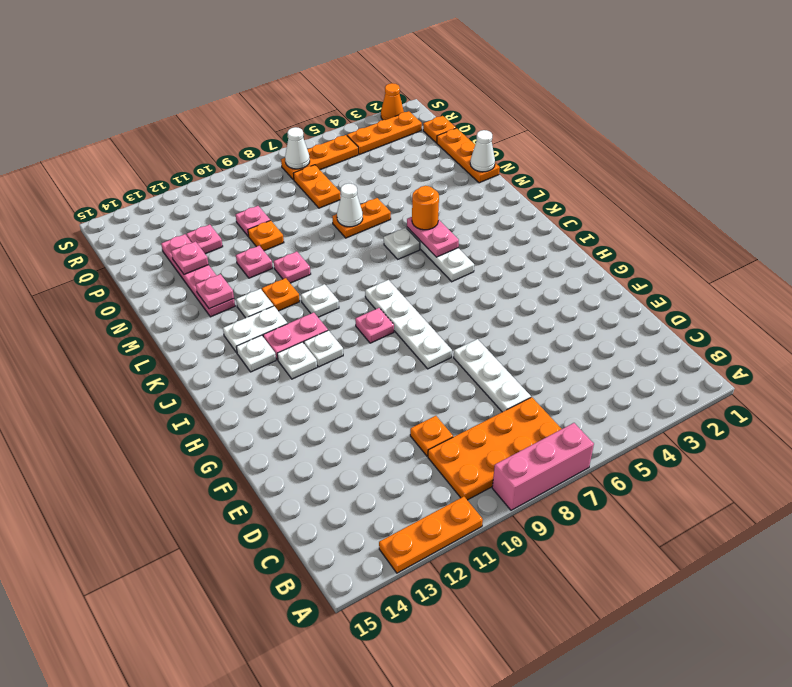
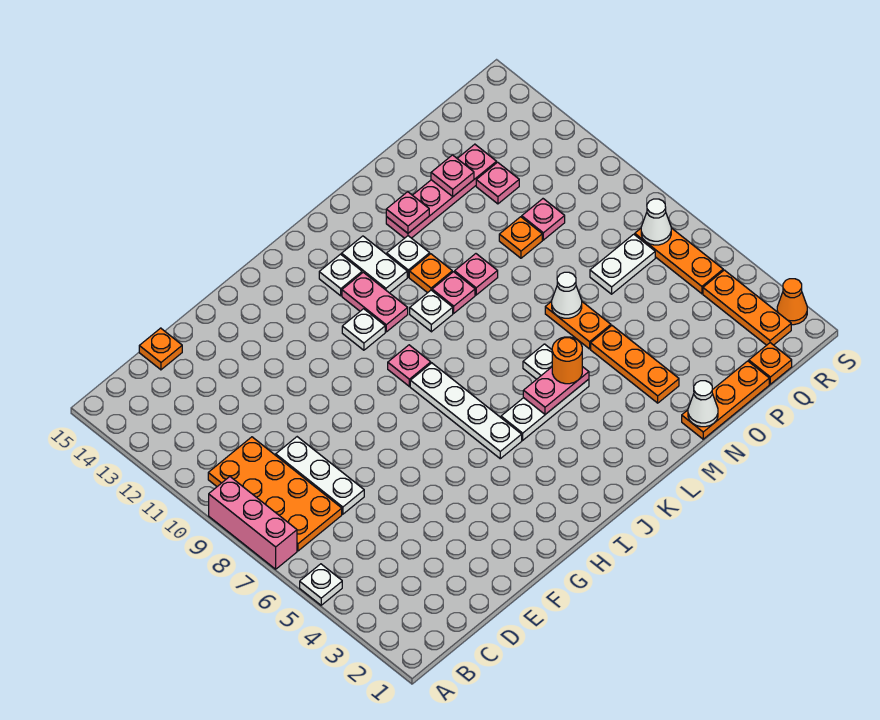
orange plate A11:A13 level 1 -> orange plate N3:N5 level 1
white plate D7:F7 level 1 -> white plate D7:D9 level 1
orange plate D10 level 1 -> orange plate D15 level 1
white plate G8:J8 level 1 -> white plate I5:I8 level 1
white plate I12 level 1 -> white plate A5 level 1
pink plate N11 level 1 -> pink plate L10 level 1
orange plate P7:Q7 level 1 -> white plate P7:Q7 level 1

